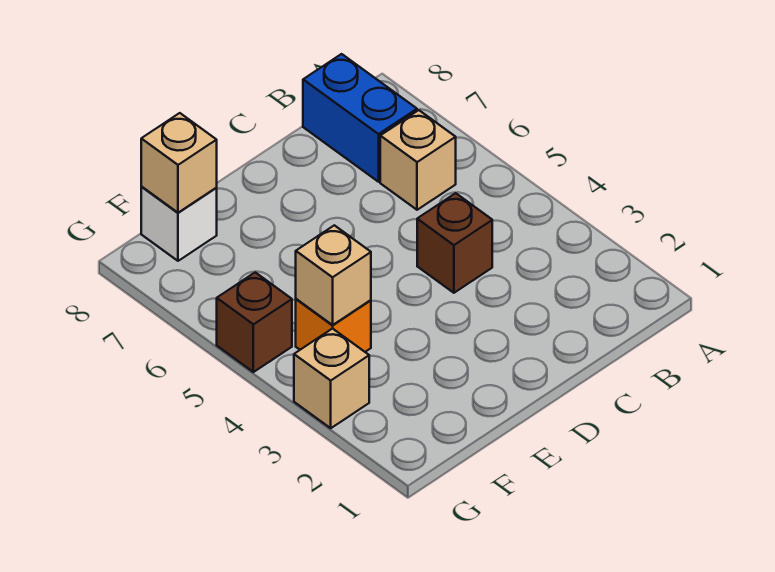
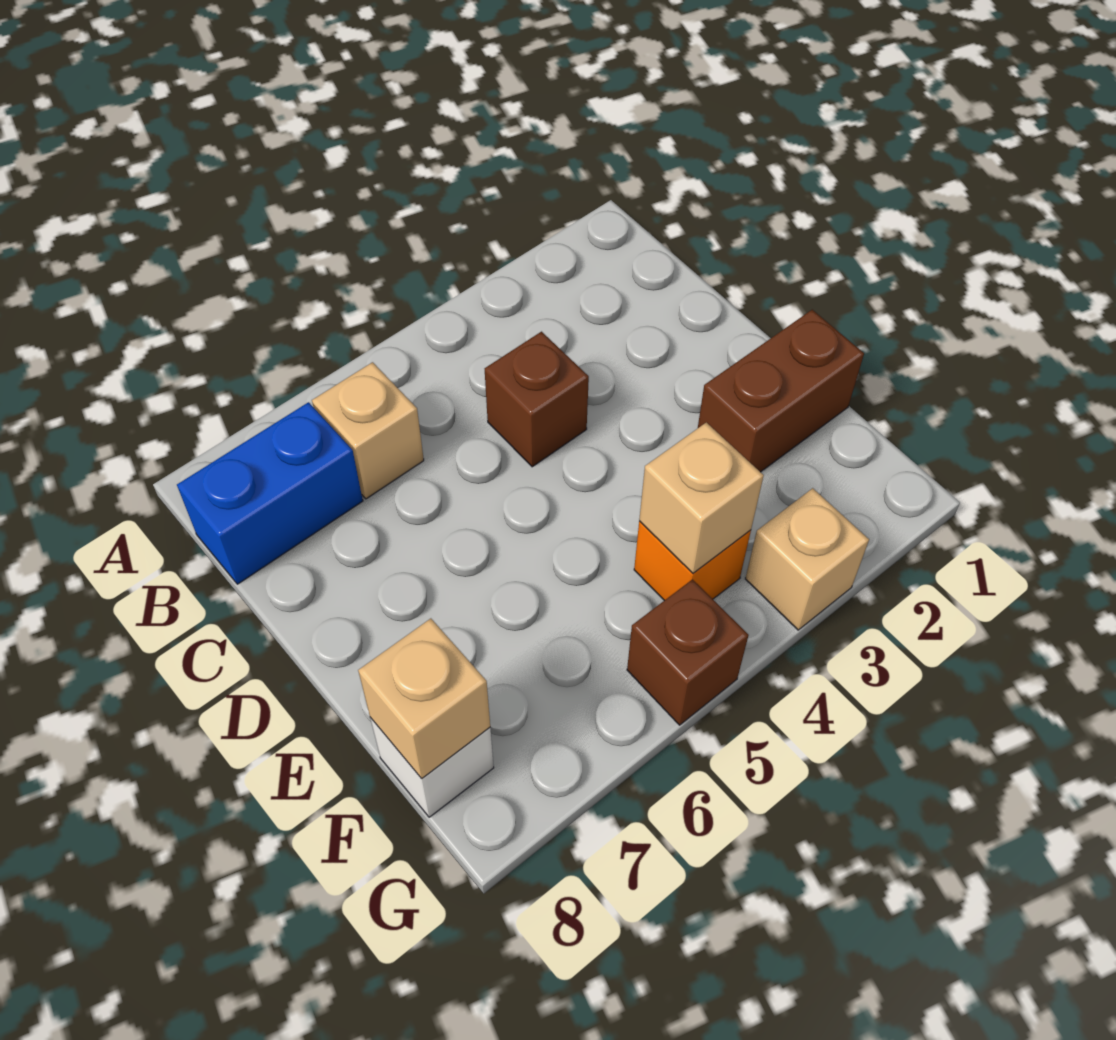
none -> brown brick E1:E2 level 1

